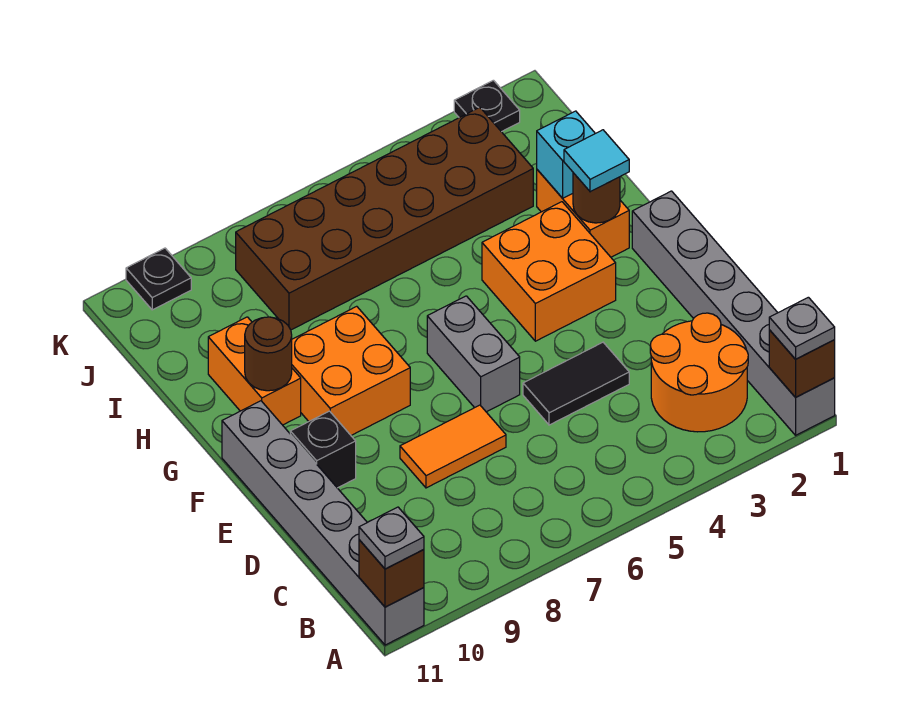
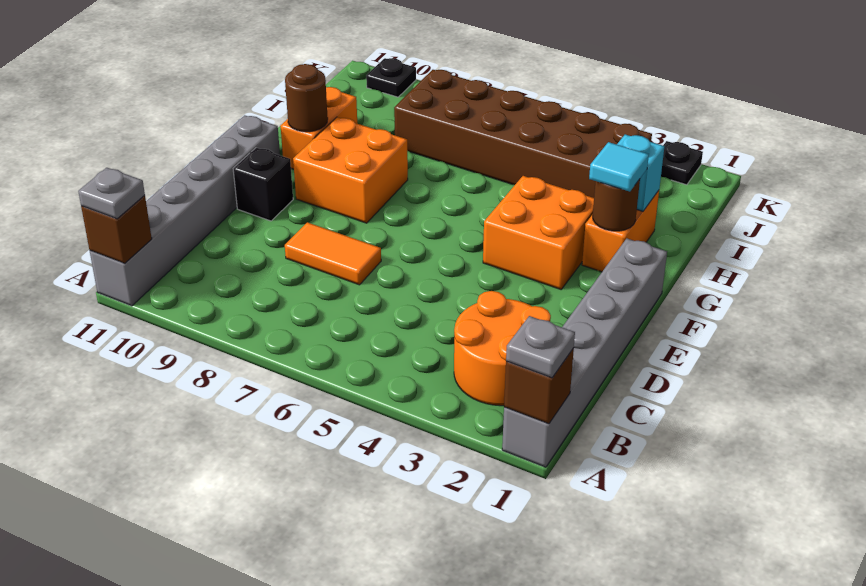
black tile D4:D5 level 1 -> none
grey brick E6:F6 level 1 -> none

